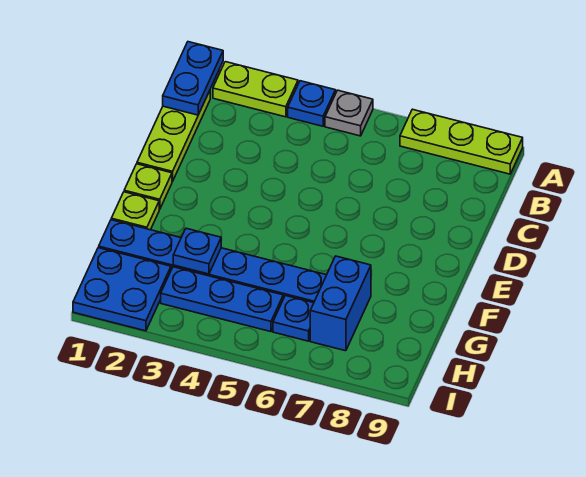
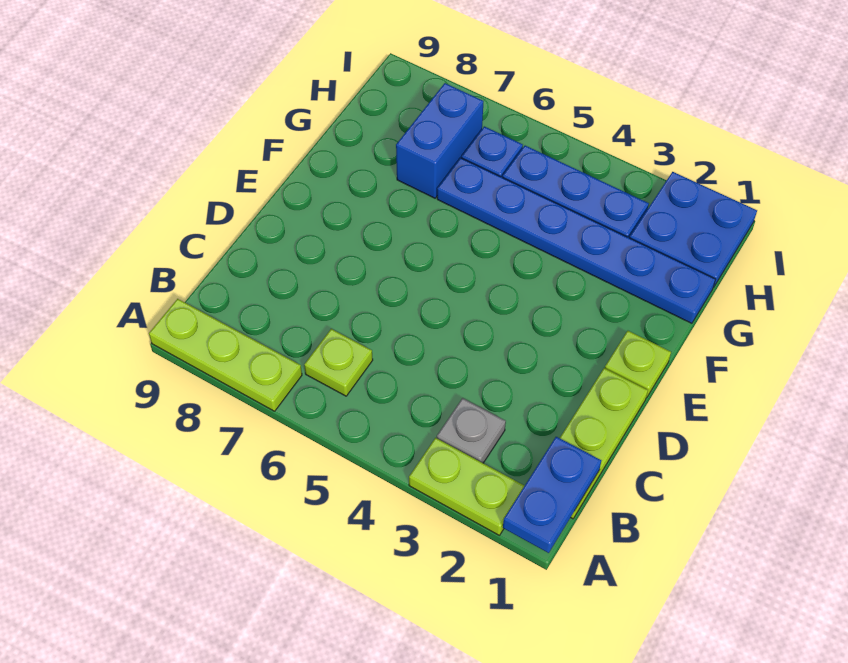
blue plate A4 level 1 -> none
grey plate A5 level 1 -> grey plate B3 level 1
lime plate F1 level 1 -> lime plate B6 level 1
blue plate G3 level 2 -> none

